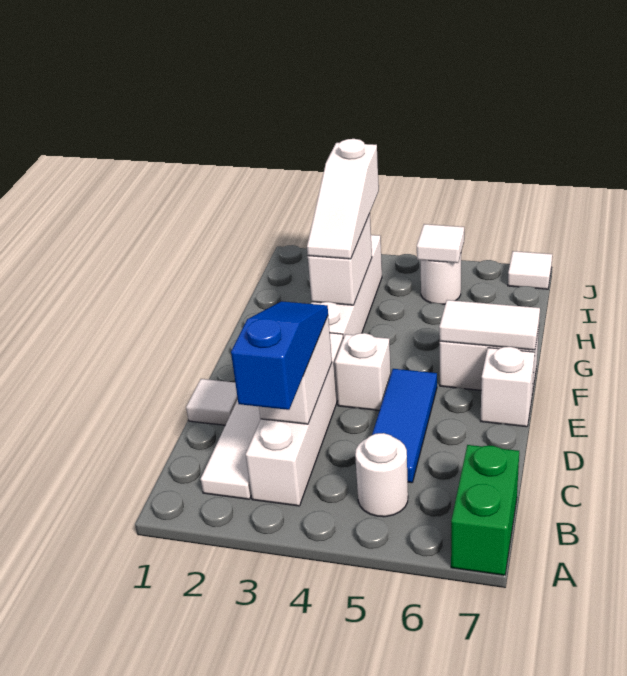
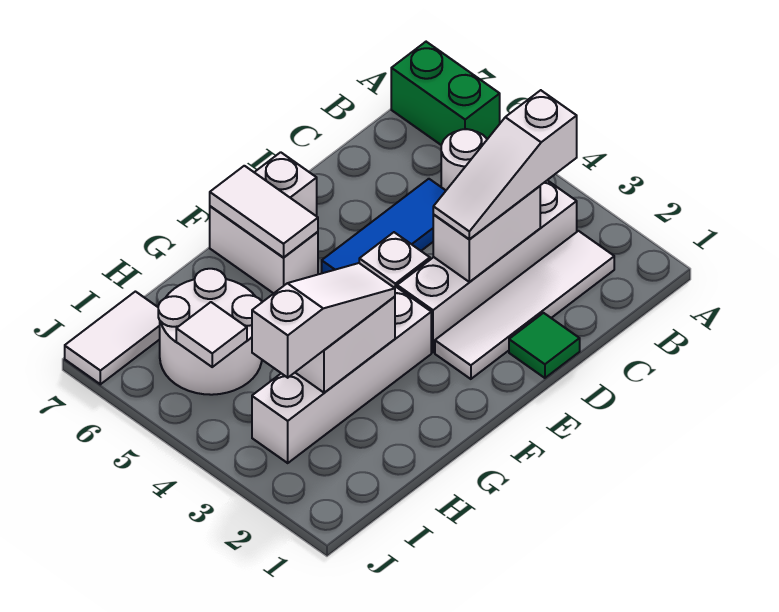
green brick A7:B7 level 1 -> green brick A6:A7 level 1
blue slope B3:D3 level 3 top B -> white slope B3:D3 level 3 top B
white tile D1 level 1 -> green tile D1 level 1
white round brick I5 level 1 -> white round brick H5:I6 level 1
white tile J7 level 1 -> white tile I7:J7 level 1

